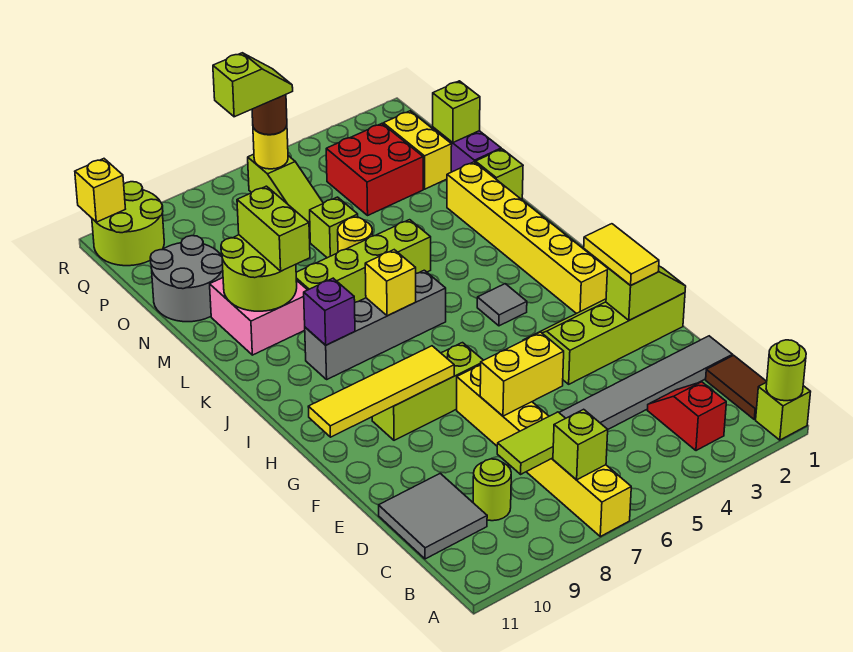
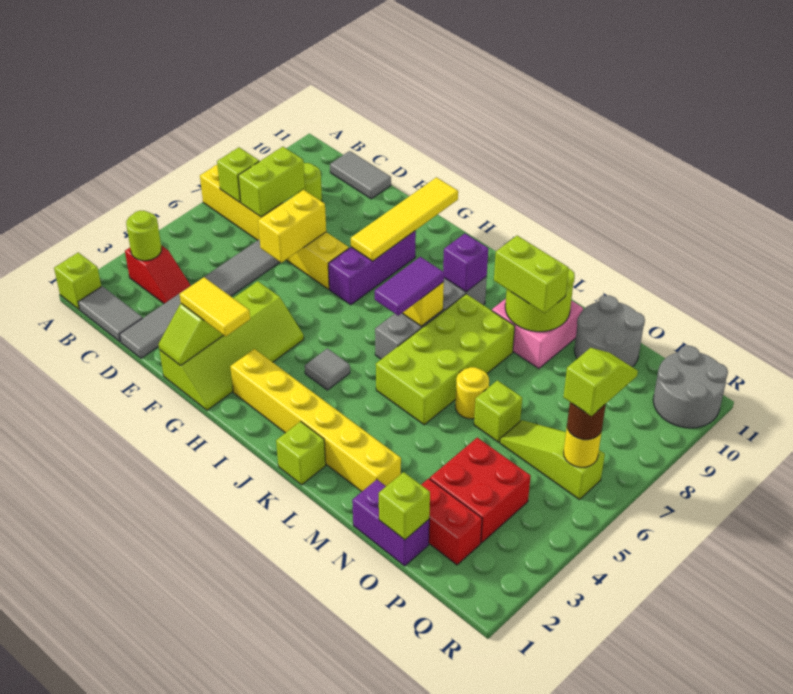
lime round brick A1 level 2 -> lime round brick B3 level 2
brown tile B1:C1 level 1 -> grey tile B1:C1 level 1
lime tile C7:C8 level 2 -> lime brick C7:C8 level 2
grey tile C10:D11 level 1 -> grey tile C11:D11 level 1
lime brick G7:G9 level 1 -> purple brick G7:G9 level 1
none -> purple tile J6:J7 level 3
lime brick L5:L8 level 1 -> lime brick K5:L8 level 1
lime brick M1 level 1 -> lime brick K1 level 1
yellow brick O2:P2 level 1 -> red brick O2:P2 level 1
lime slope Q6:Q7 level 4 top 7 -> lime slope Q6:Q7 level 4 top 6
lime round brick Q10:R11 level 1 -> grey round brick Q10:R11 level 1
yellow brick R11 level 2 -> none

